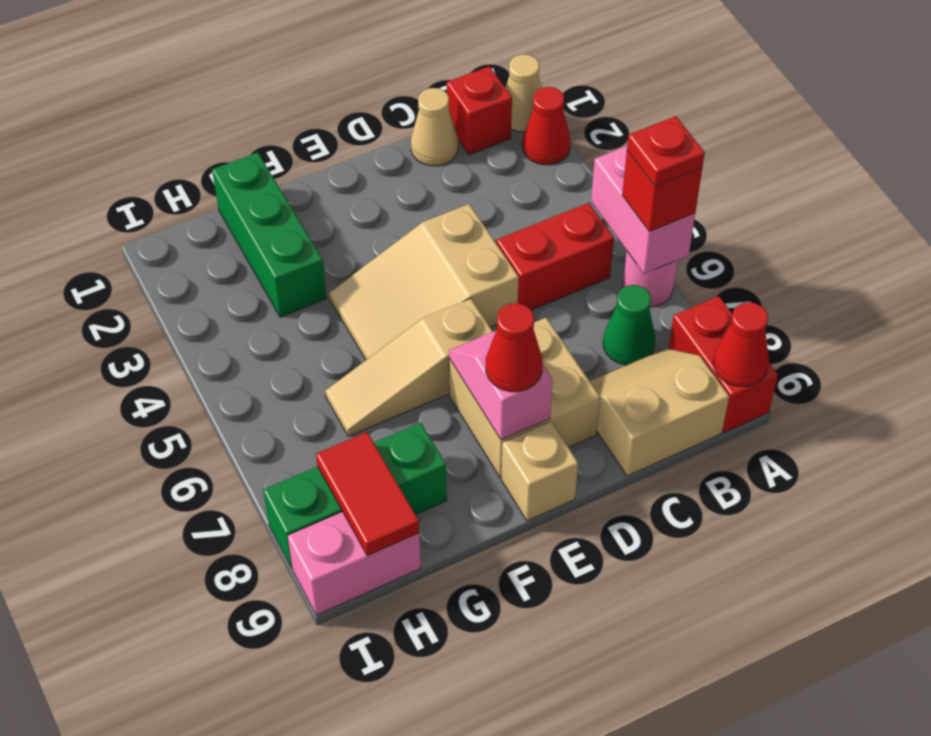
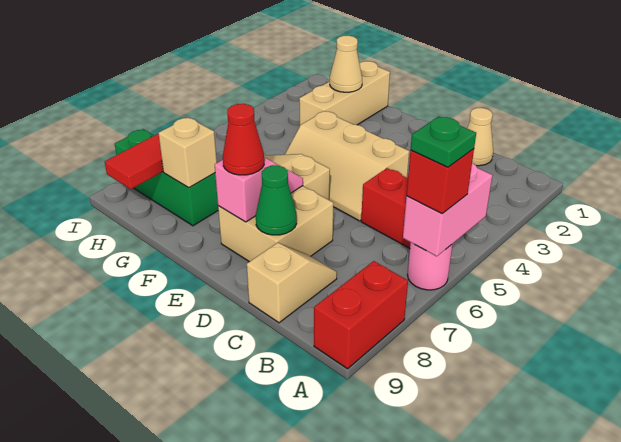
tan cone A1 level 1 -> tan cone G2 level 2
red cone A2 level 1 -> none
red plate A6 level 4 -> green plate A6 level 4
red cone A9 level 2 -> none
red brick B1 level 1 -> none
green cone B7 level 1 -> green cone D8 level 2
tan slope B8:C9 level 1 top 9 -> tan slope C8:C9 level 1 top 9
tan slope D4:F5 level 1 top D -> tan slope D4:F5 level 1 top 4
tan brick E9 level 1 -> tan brick G8 level 2
green brick G1:G3 level 1 -> tan brick G1:G3 level 1
pink brick H9:I9 level 1 -> none

